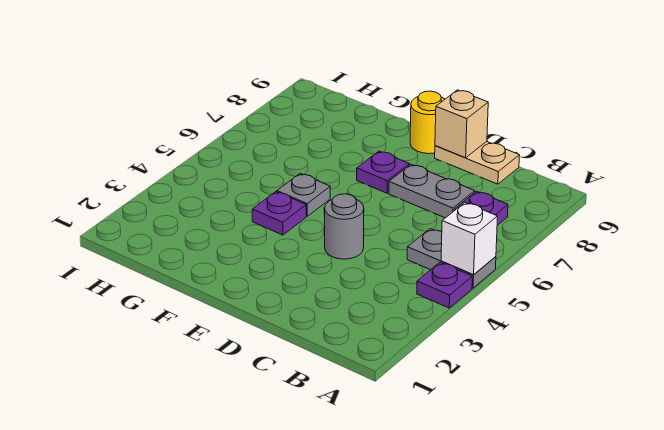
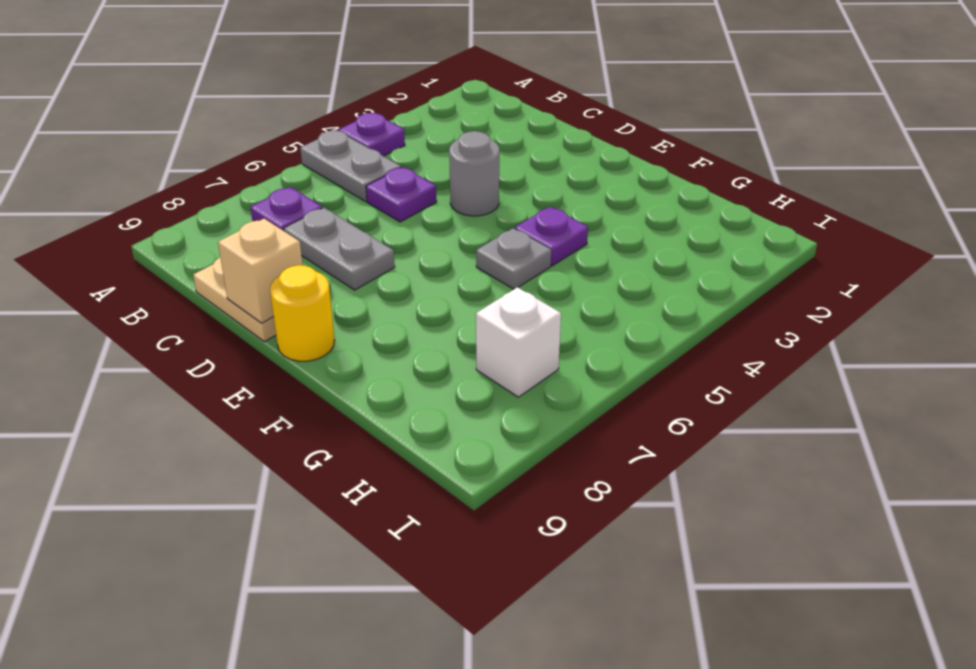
white brick A5 level 2 -> white brick H7 level 1
purple plate E7 level 1 -> purple plate C5 level 1

